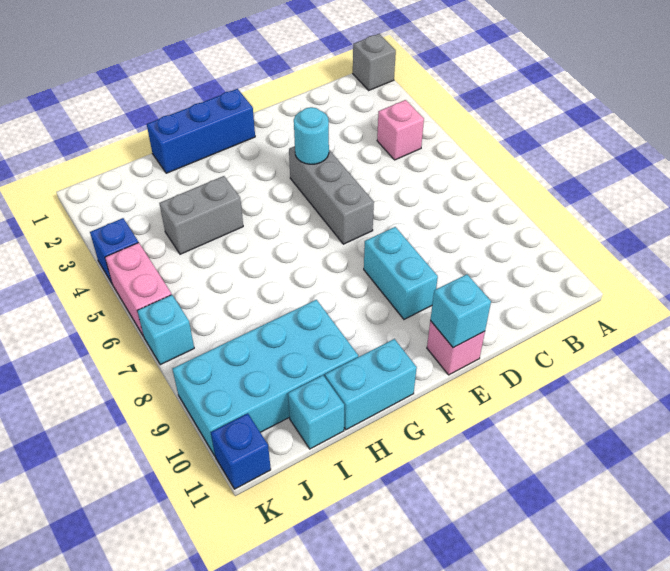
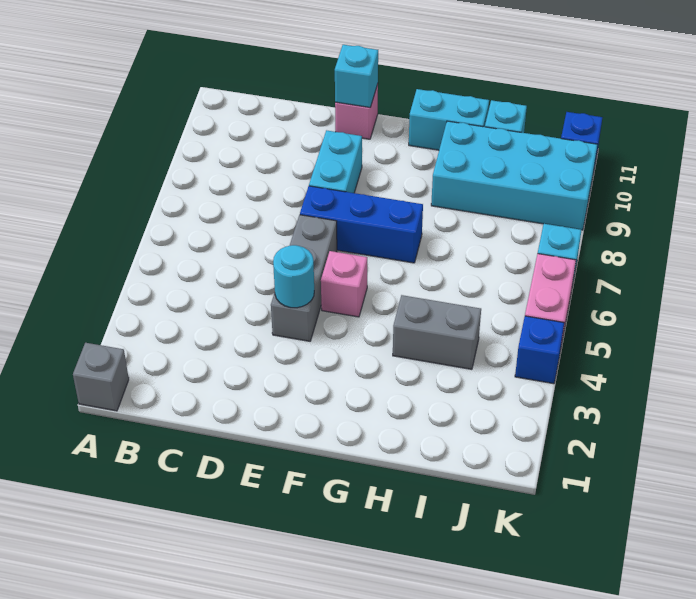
pink brick B4 level 1 -> pink brick F5 level 1
blue brick F1:H1 level 1 -> blue brick E7:G7 level 1

